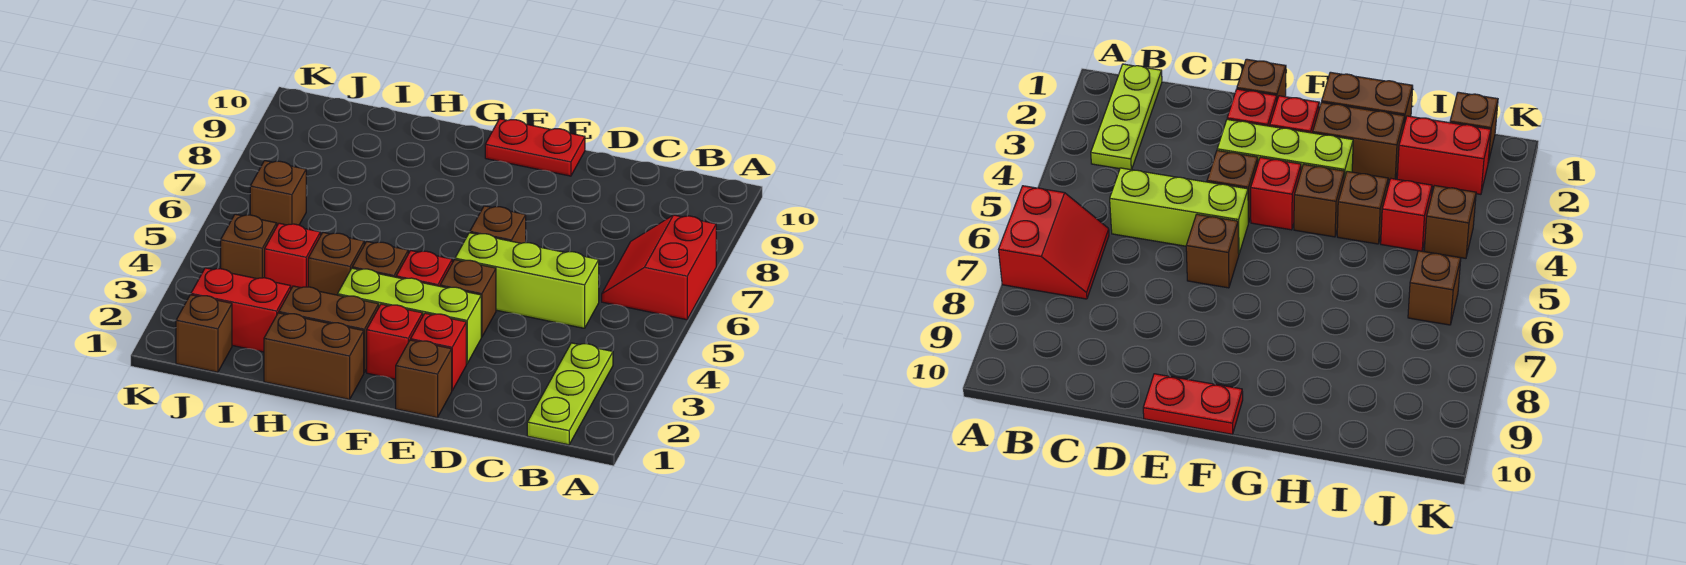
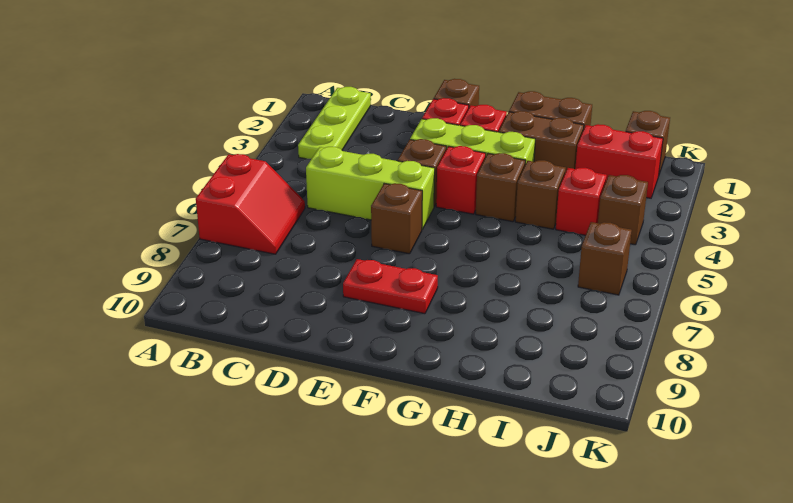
red plate E10:F10 level 1 -> red plate E8:F8 level 1

